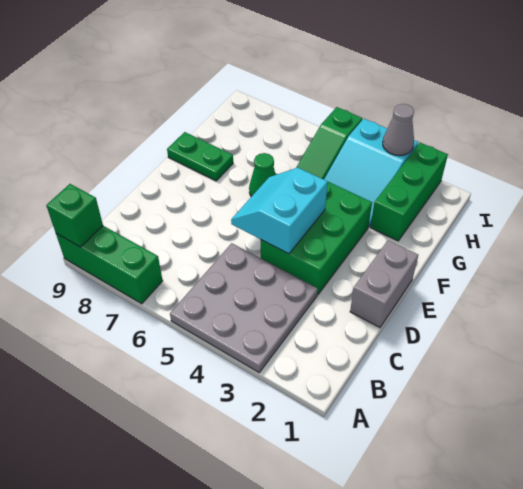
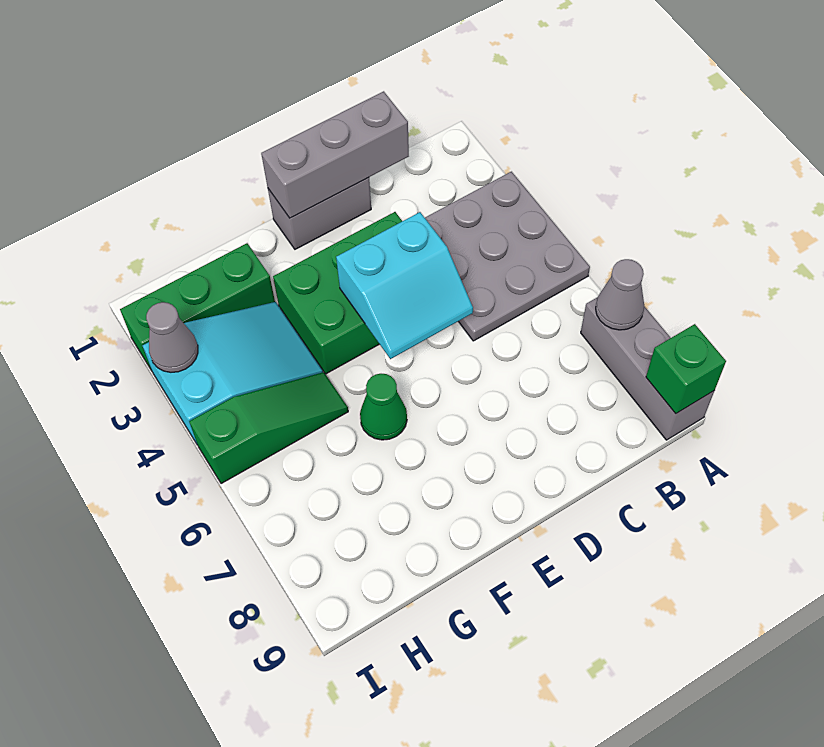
green brick A7:A9 level 1 -> grey brick A7:A9 level 1
none -> grey cone A7 level 2
none -> grey brick C1:E1 level 2
green plate F8:F9 level 1 -> none

